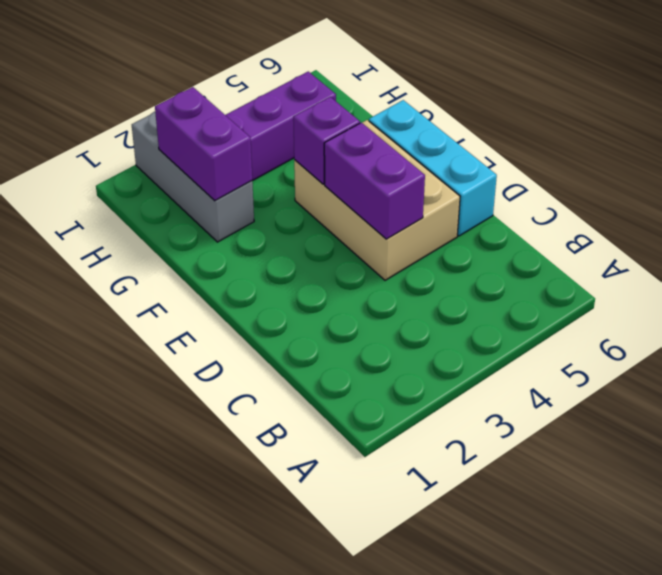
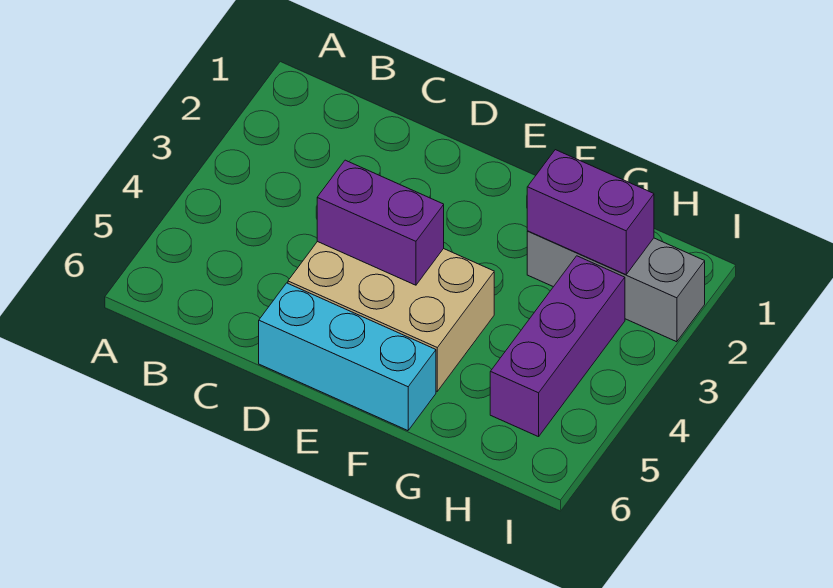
purple brick F4 level 2 -> none

